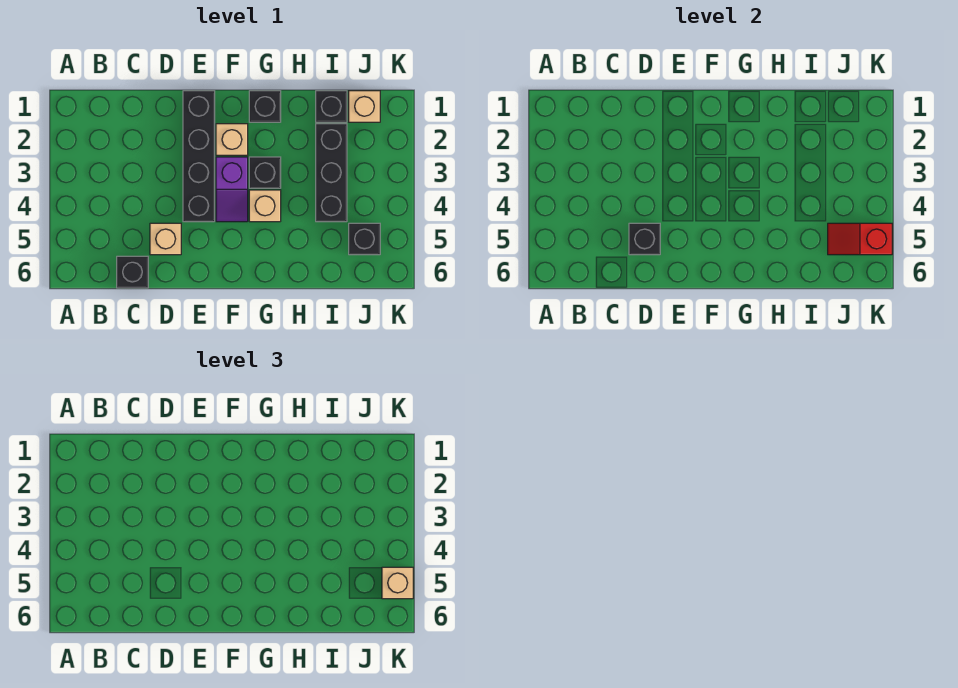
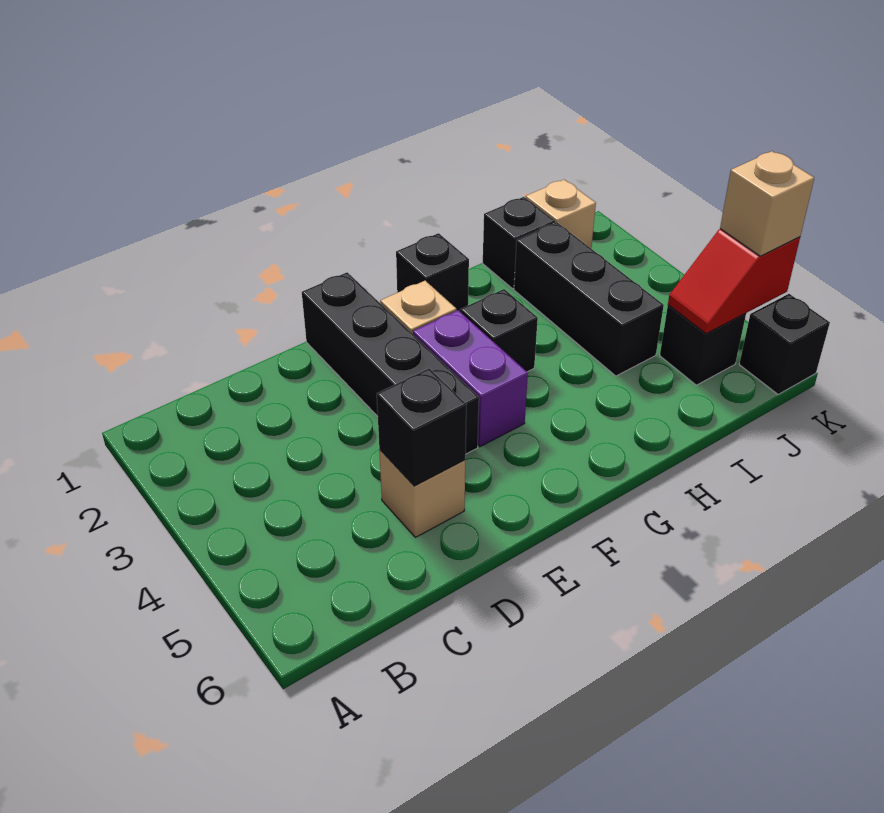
black brick C6 level 1 -> black brick K6 level 1
purple slope F3:F4 level 1 top 3 -> purple brick F3:F4 level 1
tan brick G4 level 1 -> none

